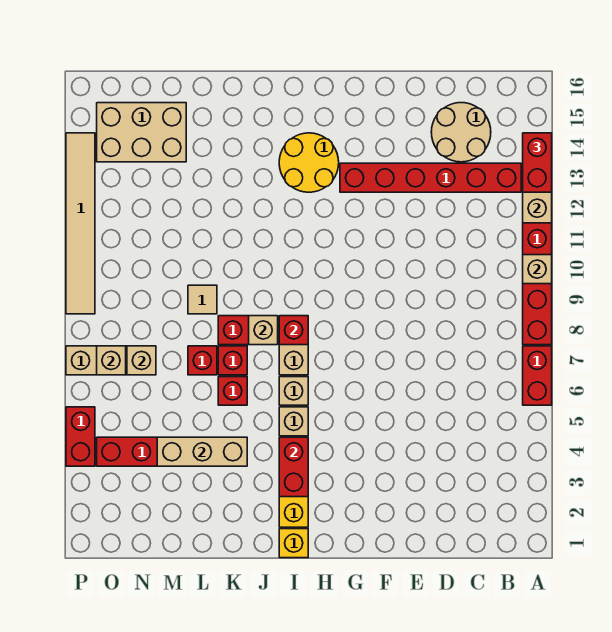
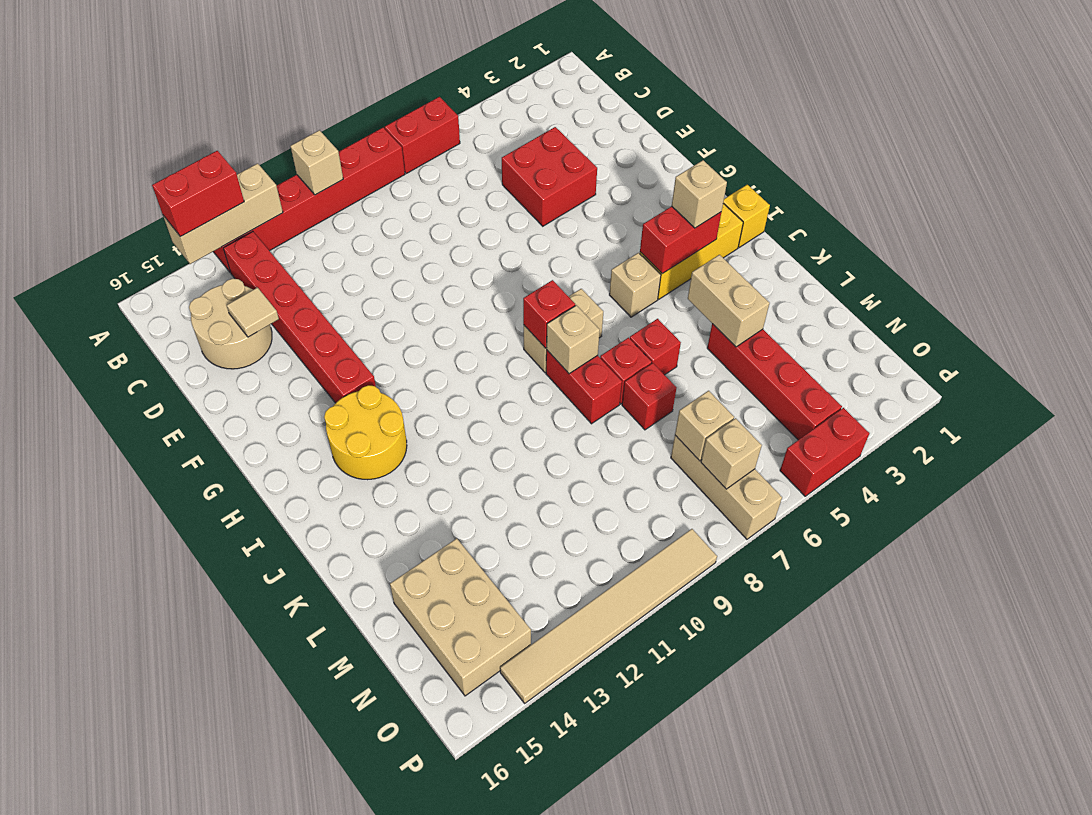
none -> red brick D4:E5 level 1
tan brick I6 level 1 -> tan brick I3 level 3
tan brick K4:M4 level 2 -> tan brick K4:L4 level 2
tan tile L9 level 1 -> tan tile D14 level 2

